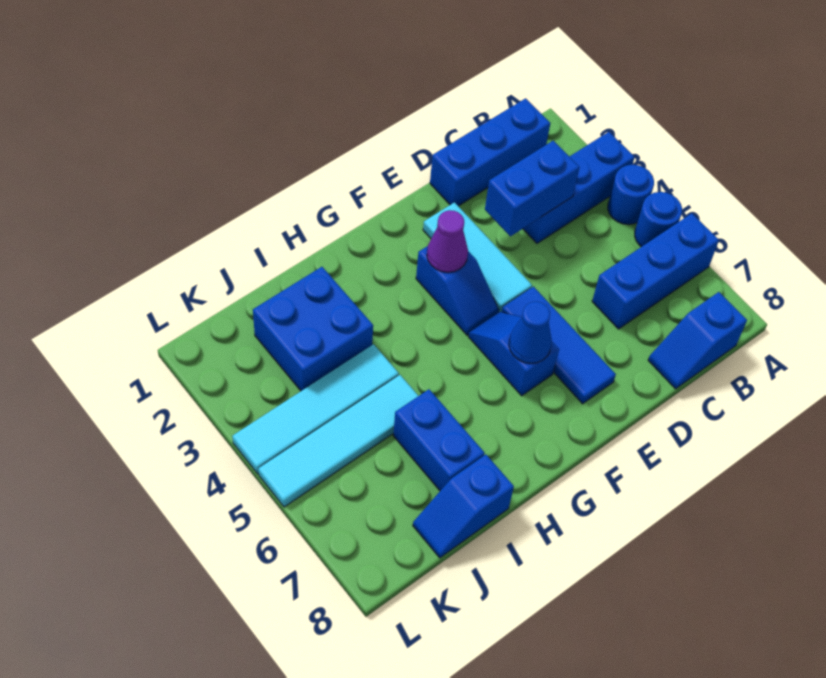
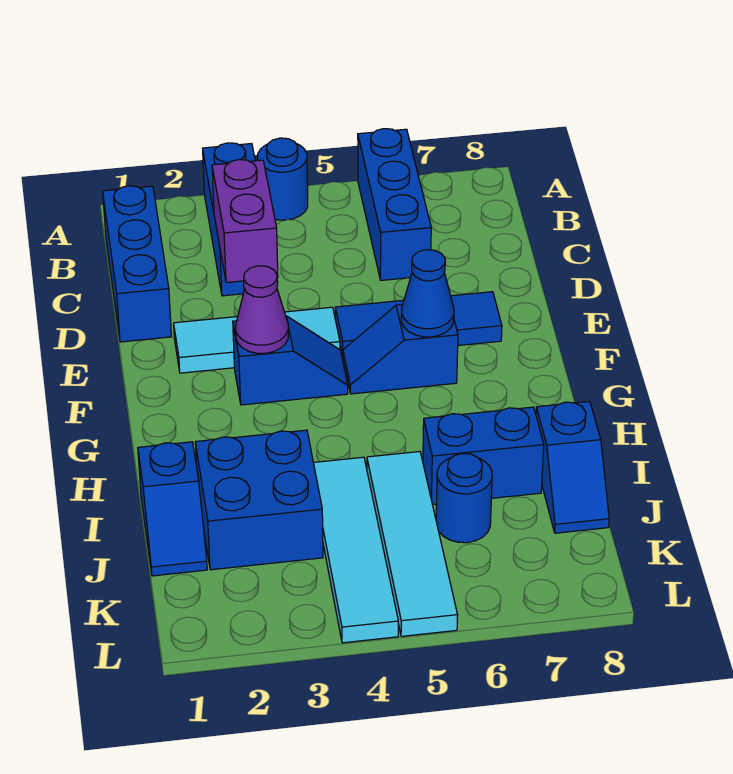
blue round brick A5 level 1 -> blue round brick J6 level 1
blue slope B8:C8 level 1 top B -> blue slope I1:J1 level 1 top I
blue brick C3:D3 level 2 -> purple brick C3:D3 level 2

